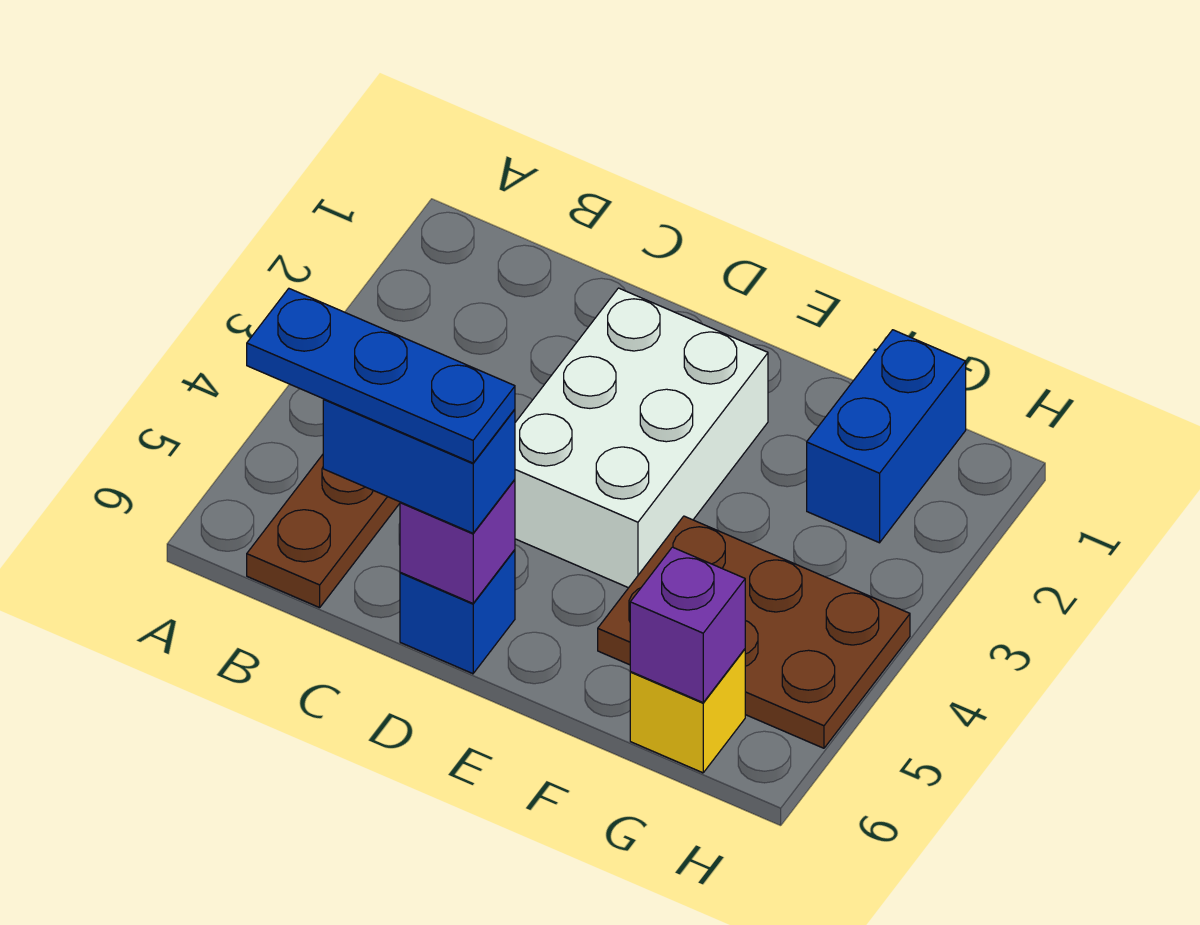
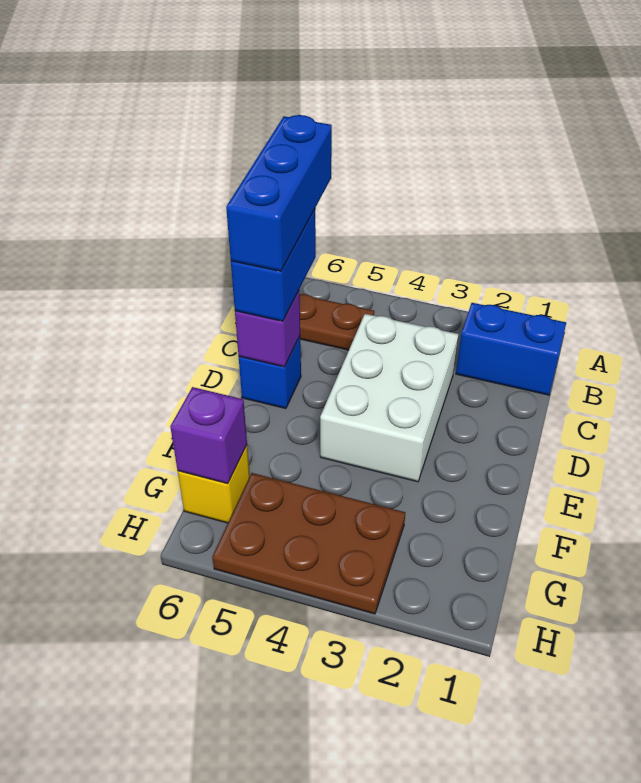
blue plate B6:D6 level 4 -> blue brick B6:D6 level 4
white brick D2:E4 level 1 -> white brick C3:E4 level 1
brown plate F4:H5 level 1 -> brown plate G3:H5 level 1
blue brick G1:G2 level 1 -> blue brick B1:B2 level 1

